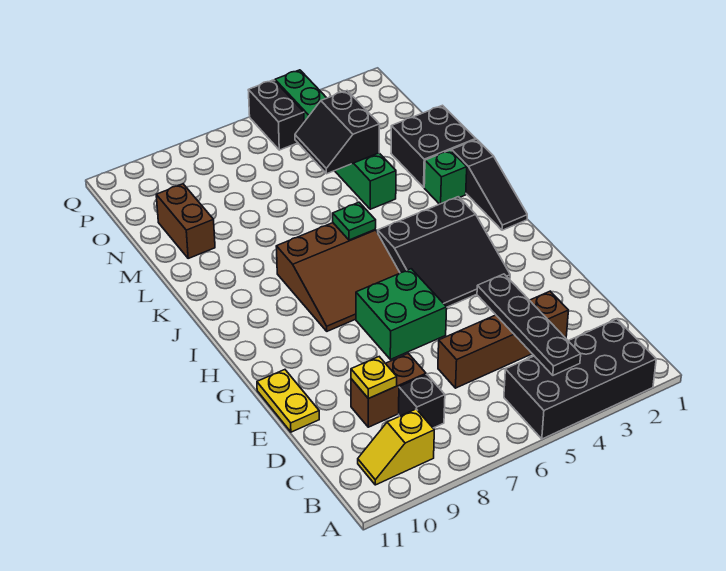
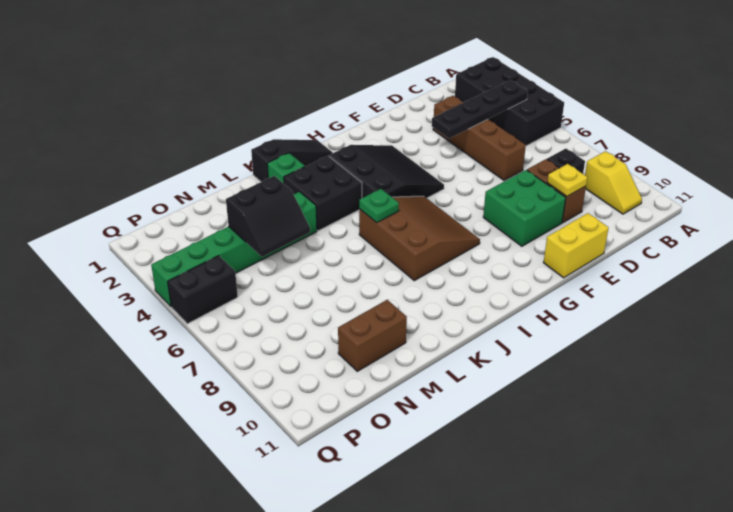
yellow plate E11:F11 level 1 -> yellow brick E11:F11 level 1
green brick F6:G7 level 1 -> green brick E8:F9 level 1
black brick L1:M2 level 1 -> black brick J3:K4 level 1

